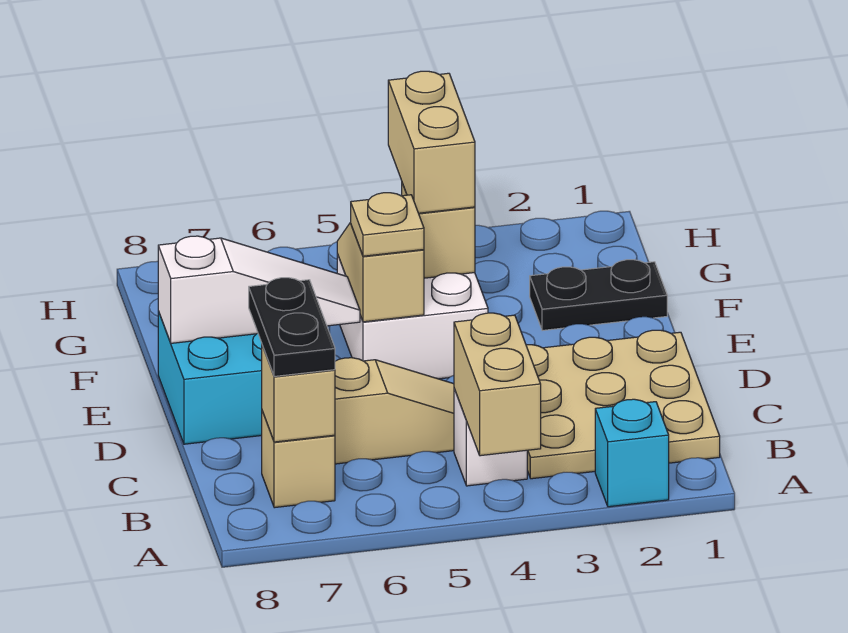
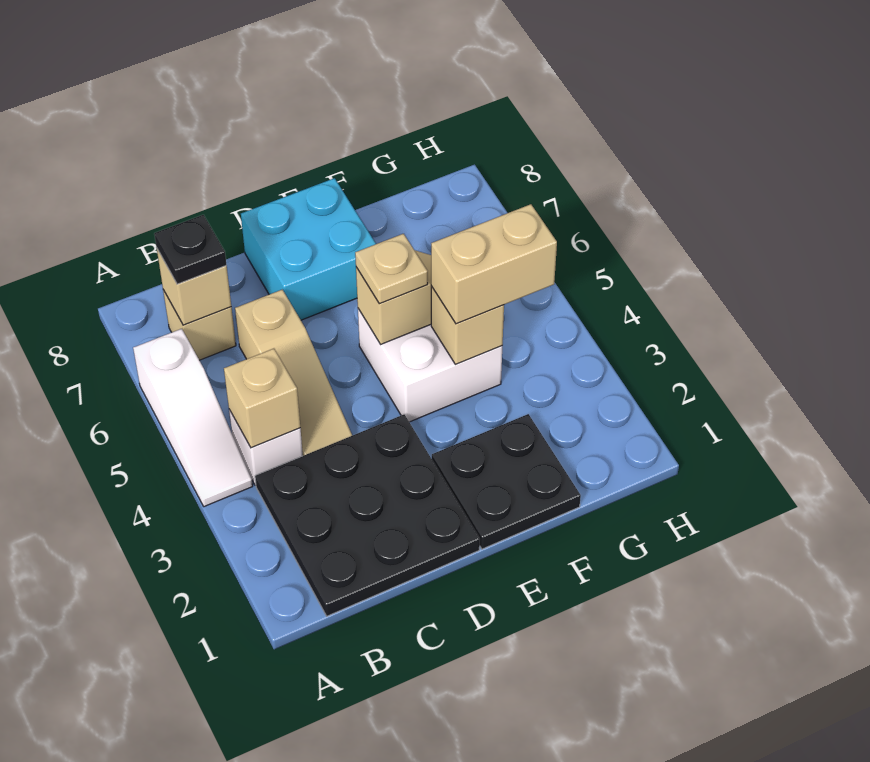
cyan brick A2 level 1 -> none
tan brick A4:B4 level 2 -> tan brick B4 level 2
tan plate B1:D3 level 1 -> black plate B1:D3 level 1
black plate B7:C7 level 3 -> black plate B7 level 3
white slope E6:E8 level 2 top 8 -> white slope A4:A6 level 1 top 6
black plate F1:F2 level 1 -> black plate E1:F2 level 1

